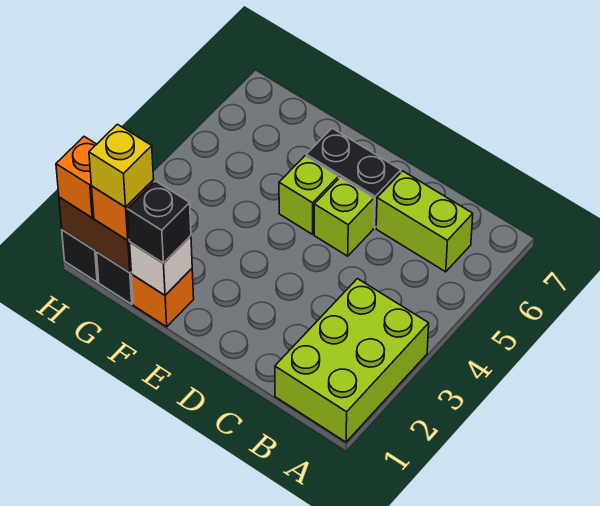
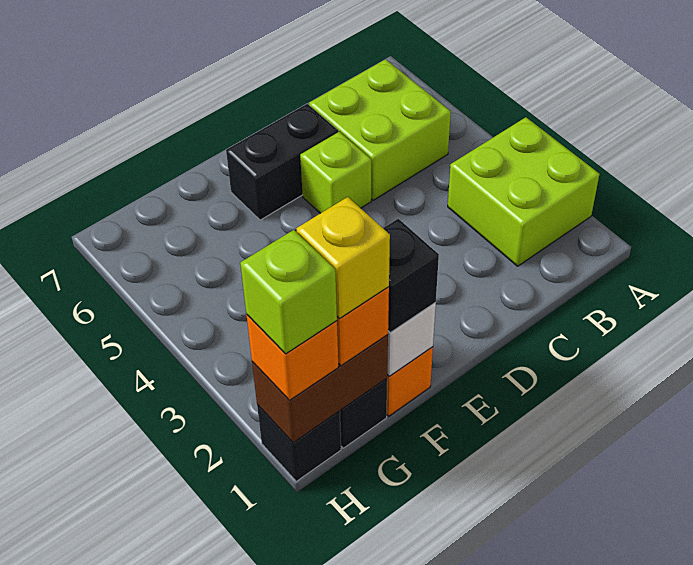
lime brick A1:B3 level 1 -> lime brick A2:B3 level 1
lime brick B6:C6 level 1 -> lime brick B5:C6 level 1
lime brick E5 level 1 -> lime brick H1 level 4

